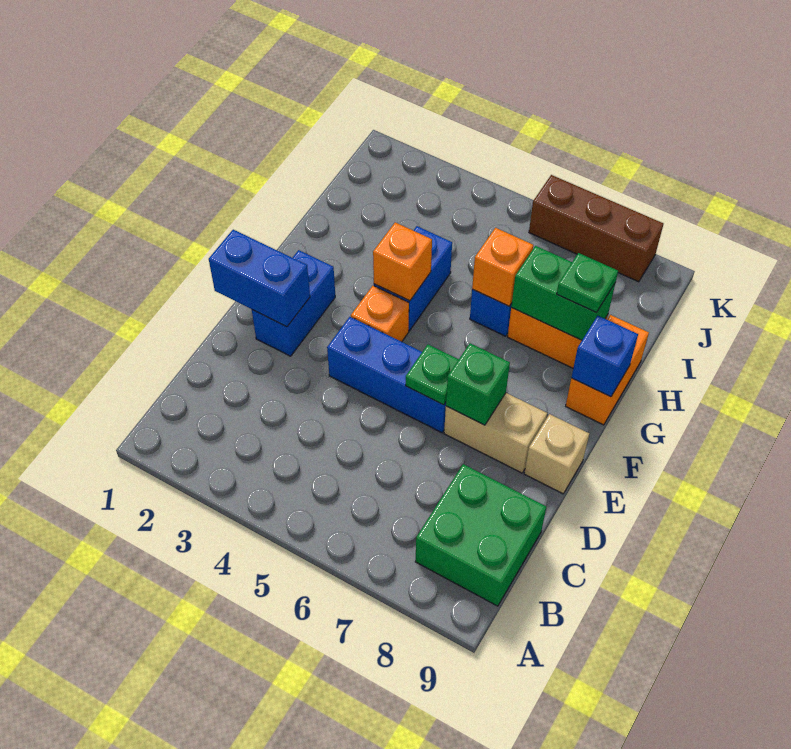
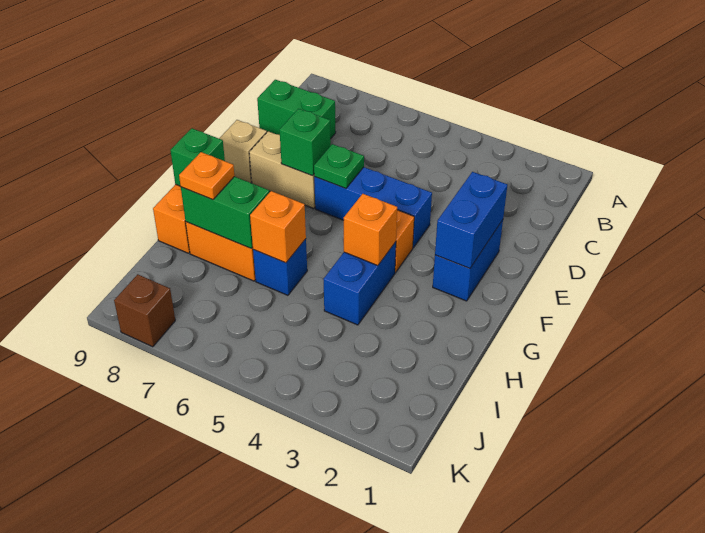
green brick B8:C9 level 1 -> green brick C8:C9 level 1
blue brick E1:E2 level 2 -> blue brick E2:F2 level 2
blue brick G9 level 2 -> green brick G9 level 2
green plate H8 level 3 -> orange plate H8 level 3
brown brick K6:K8 level 1 -> brown brick K8 level 1

